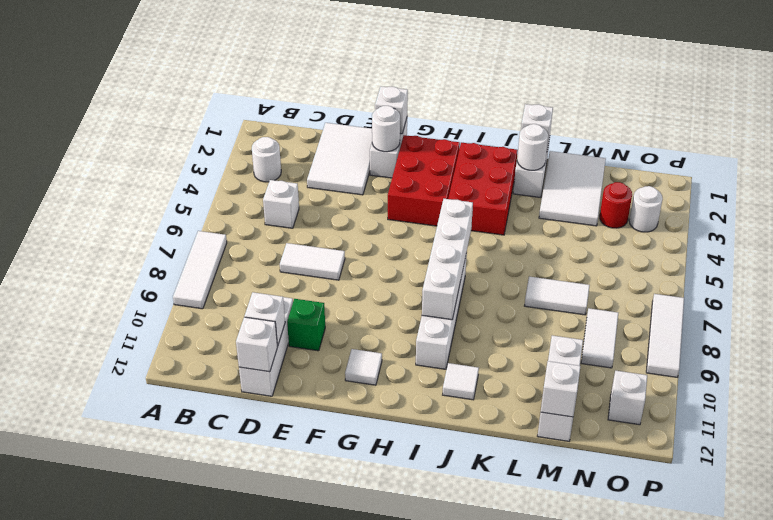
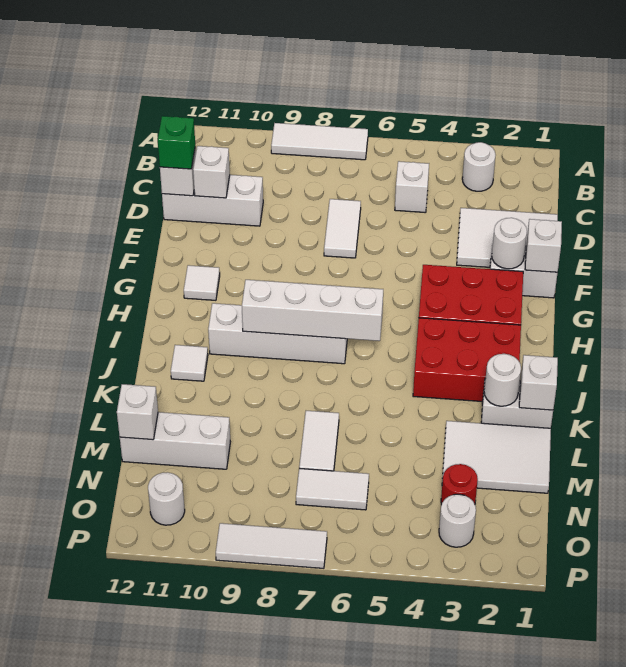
green brick E10 level 1 -> green brick D12 level 3
white tile N8:N9 level 1 -> white tile N6:N7 level 1
white brick O11 level 1 -> white round brick O11 level 1

